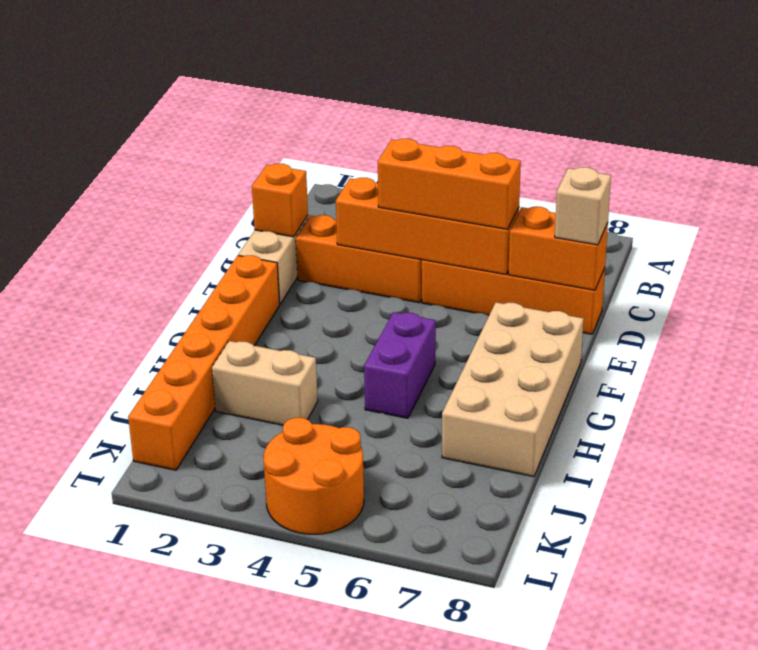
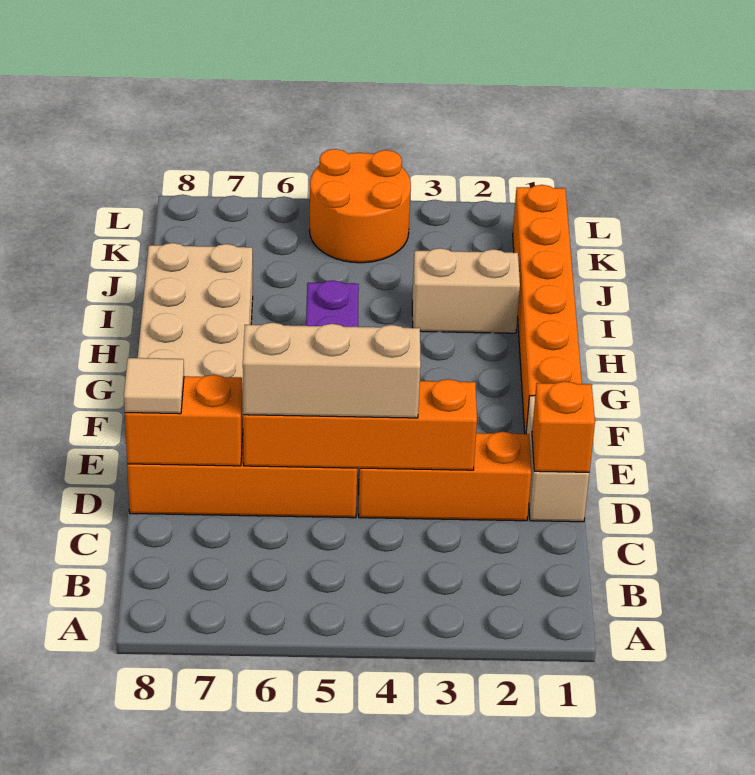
orange brick D4:D6 level 3 -> tan brick D4:D6 level 3
tan brick D8 level 3 -> tan tile D8 level 3

